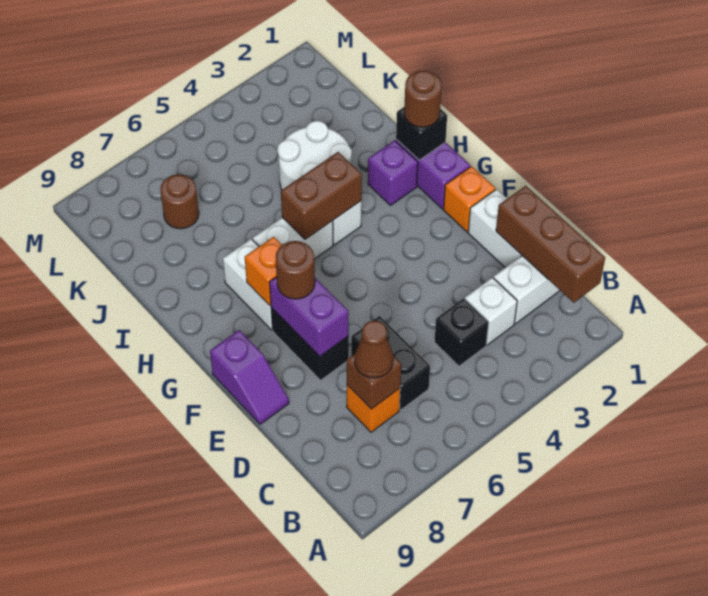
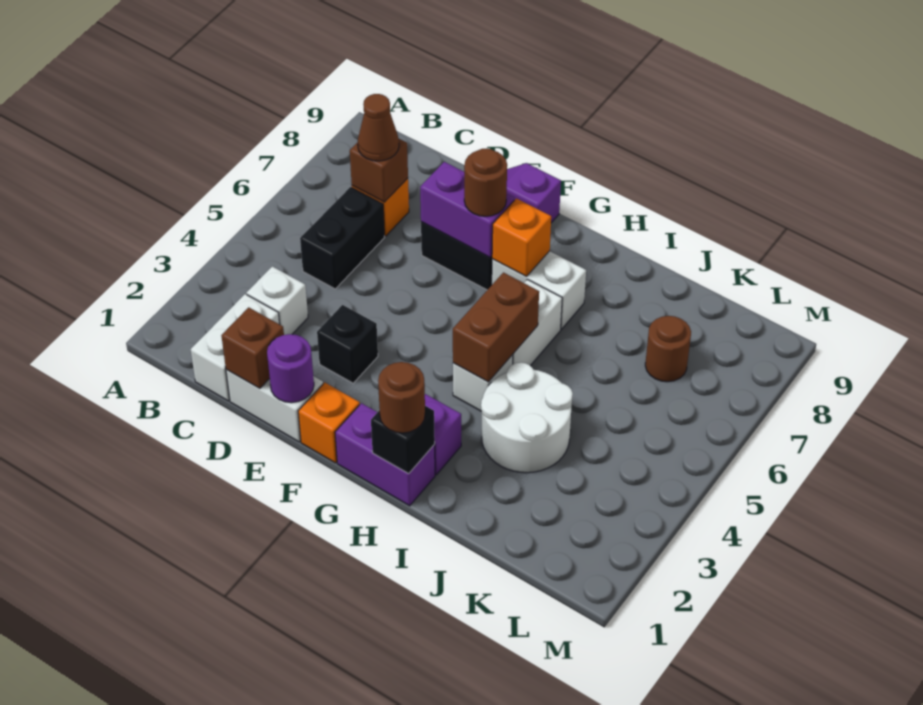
brown brick B1:D1 level 2 -> brown brick D1 level 2
black brick C4 level 1 -> black brick E3 level 1
black brick C6:D6 level 1 -> black brick C5:C6 level 1
none -> purple round brick E1 level 2

